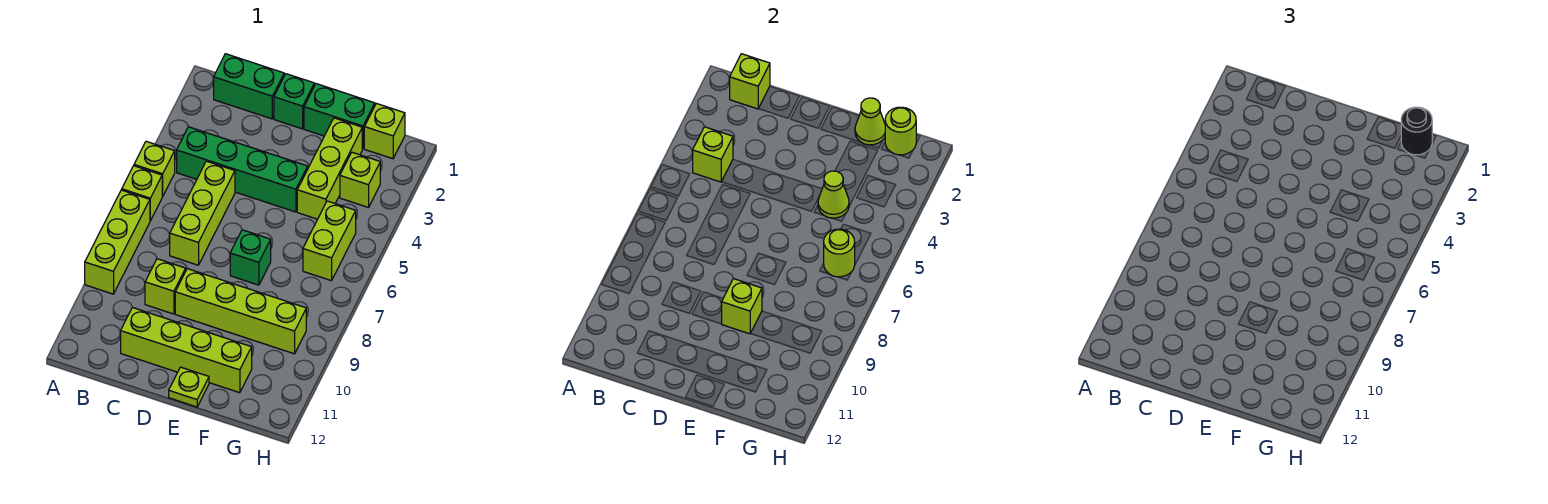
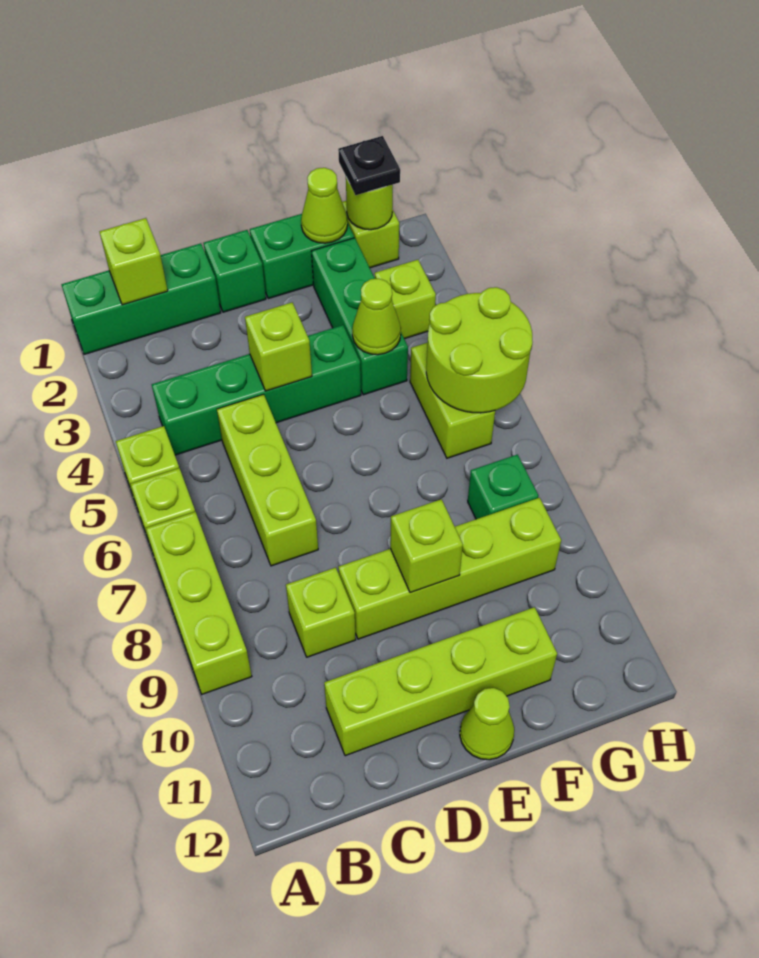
green brick B1:C1 level 1 -> green brick A1:C1 level 1
lime brick B4 level 2 -> lime brick D4 level 2
green brick E7 level 1 -> green brick G8 level 1
lime plate E12 level 1 -> lime cone E12 level 1
lime brick F2:F4 level 1 -> green brick F2:F4 level 1
black round brick G1 level 3 -> black plate G1 level 3
lime round brick G6 level 2 -> lime round brick G5:H6 level 2

